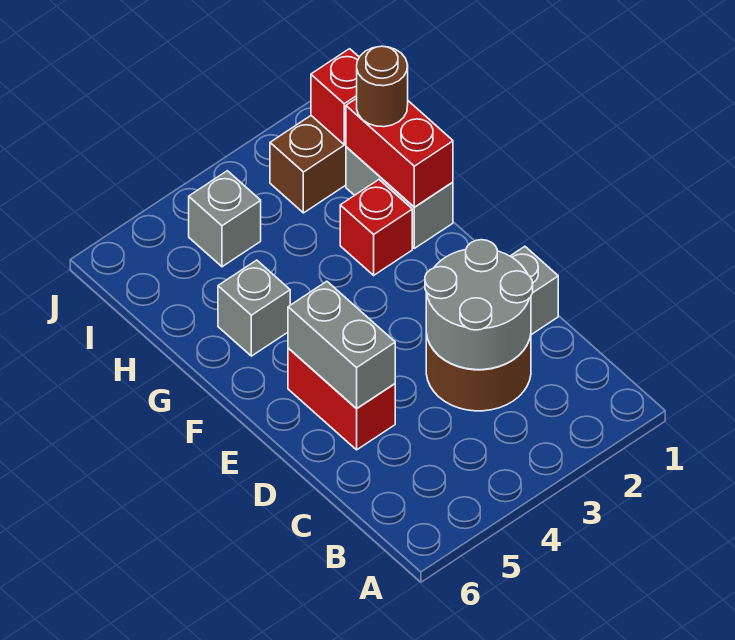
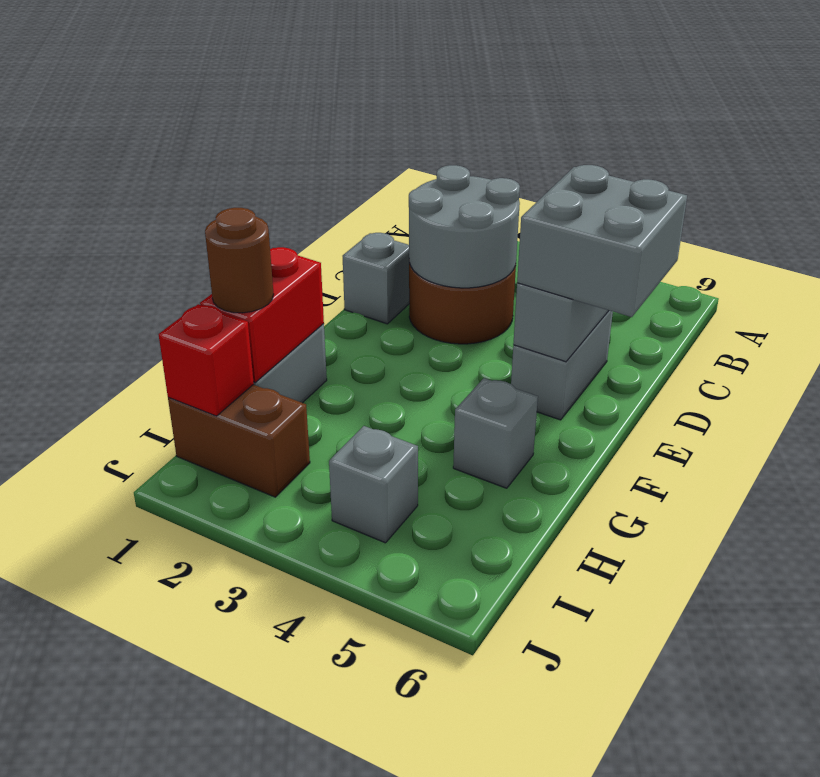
red brick D5:E5 level 1 -> grey brick D5:E5 level 1
none -> grey brick D5:E6 level 3
red brick G2 level 1 -> none

